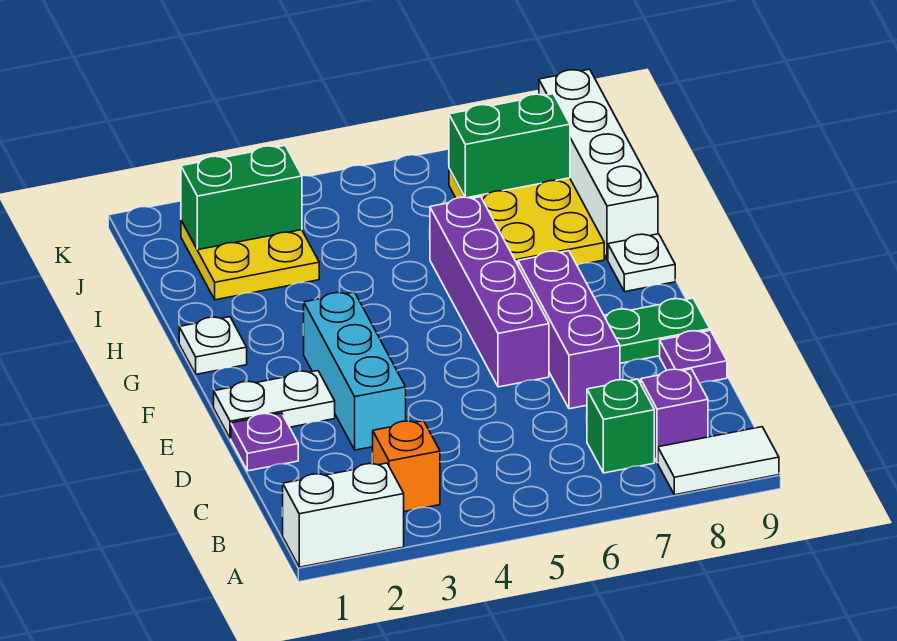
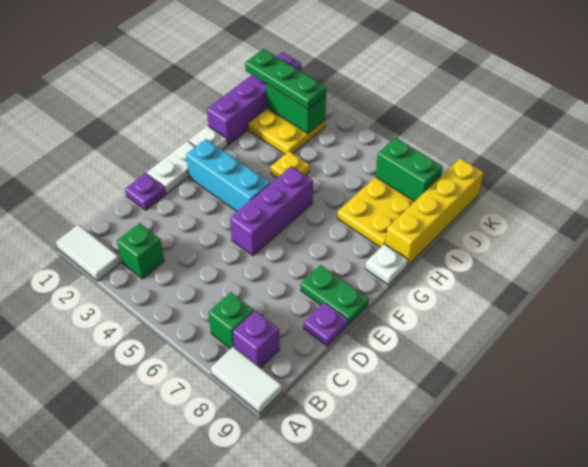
white brick A1:A2 level 1 -> white tile A1:A2 level 1
orange brick B3 level 1 -> green brick B3 level 1
cyan brick D3:F3 level 1 -> cyan brick F2:F4 level 1
purple brick D7:F7 level 1 -> purple brick E5:G5 level 1
white plate E1:E2 level 1 -> white plate E1:F1 level 1
purple brick E6:H6 level 1 -> purple brick H1:K1 level 1
none -> yellow plate H4 level 1
white brick H9:K9 level 1 -> yellow brick H9:K9 level 1
none -> green plate J1:J3 level 3

